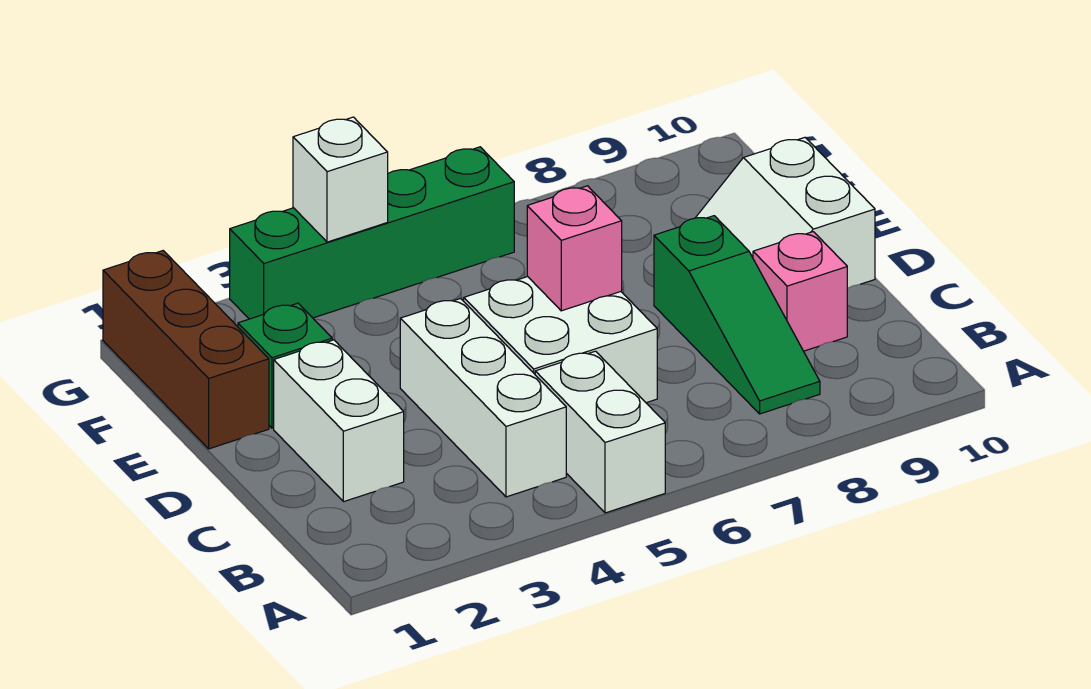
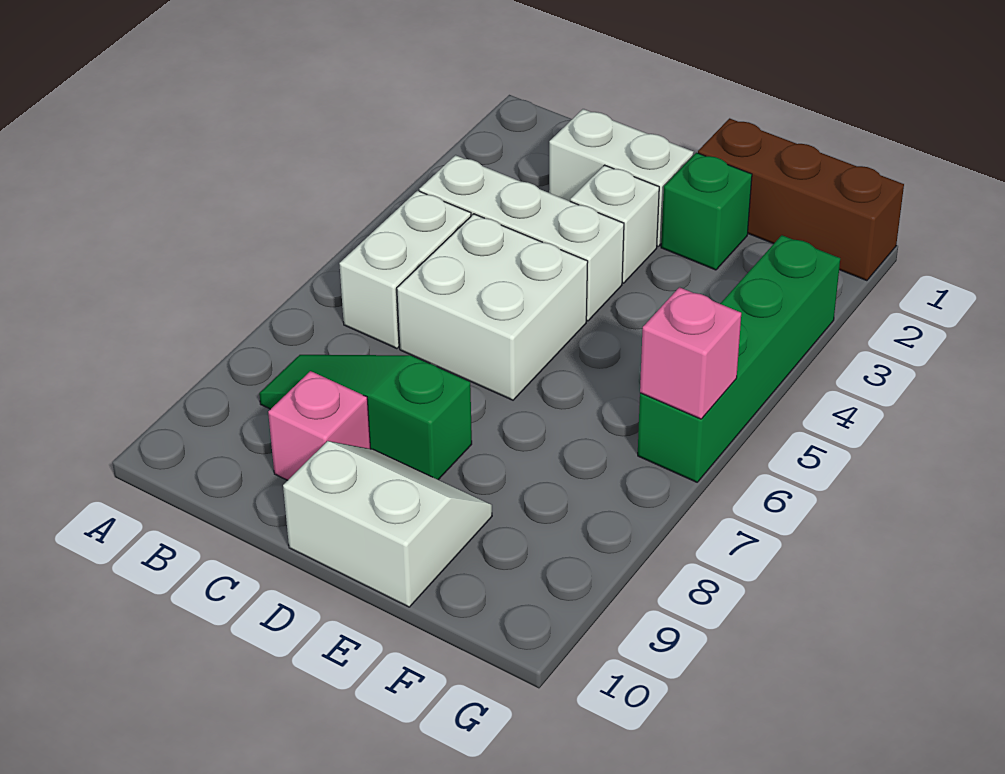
white brick A5:B5 level 1 -> white brick B5:B6 level 1
pink brick D6 level 2 -> pink brick G6 level 2
white brick G4 level 2 -> white brick D3 level 1

